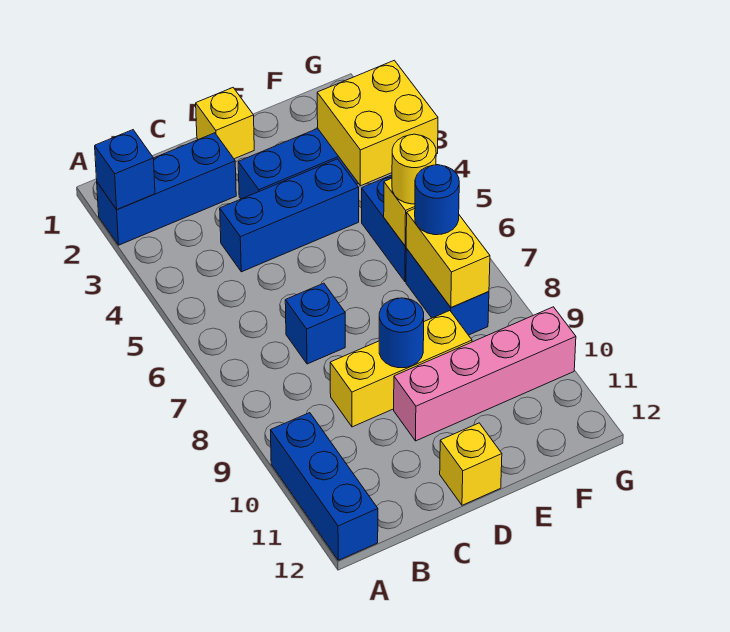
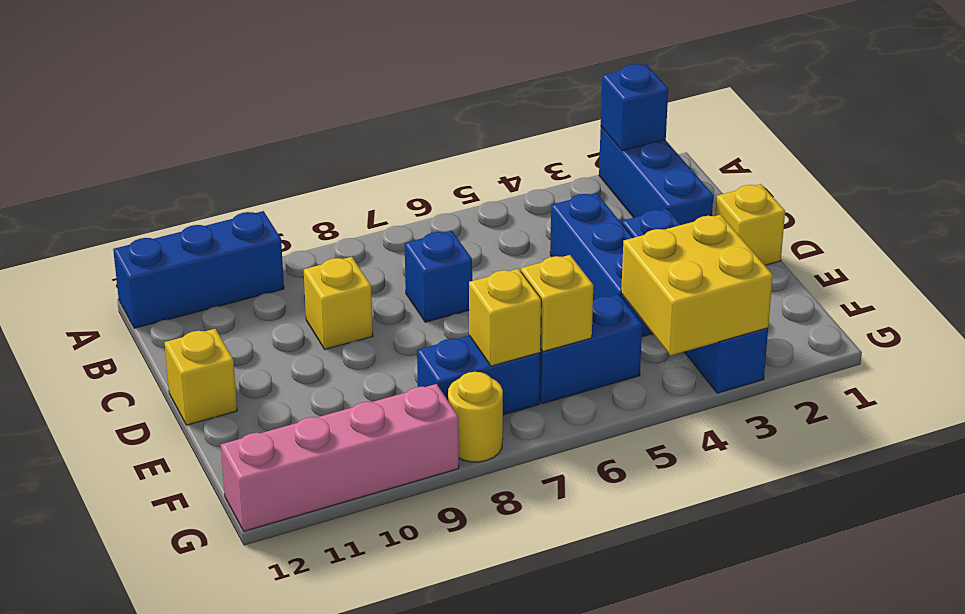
yellow brick C9:E9 level 1 -> yellow brick C9 level 1
blue round brick D9 level 2 -> none
pink brick D10:G10 level 1 -> pink brick G9:G12 level 1
yellow round brick F6 level 3 -> yellow round brick G8 level 1
yellow brick F7:F8 level 2 -> yellow brick F7 level 2
blue round brick F7 level 3 -> none

